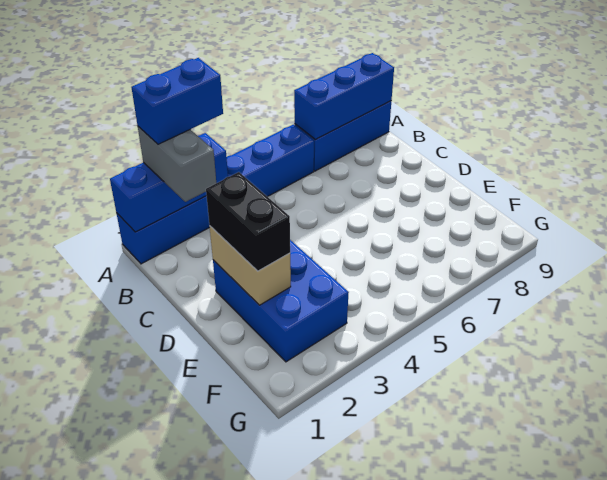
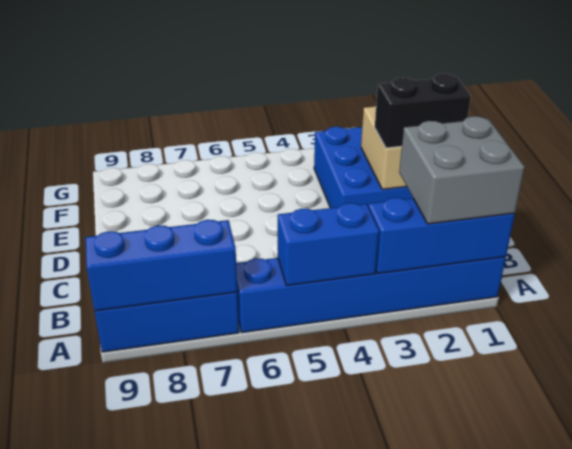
grey brick A2:B2 level 3 -> grey brick A1:B2 level 3
blue brick A2:A3 level 4 -> blue brick A4:A5 level 2
black brick D2:E2 level 3 -> black brick D1:D2 level 3

